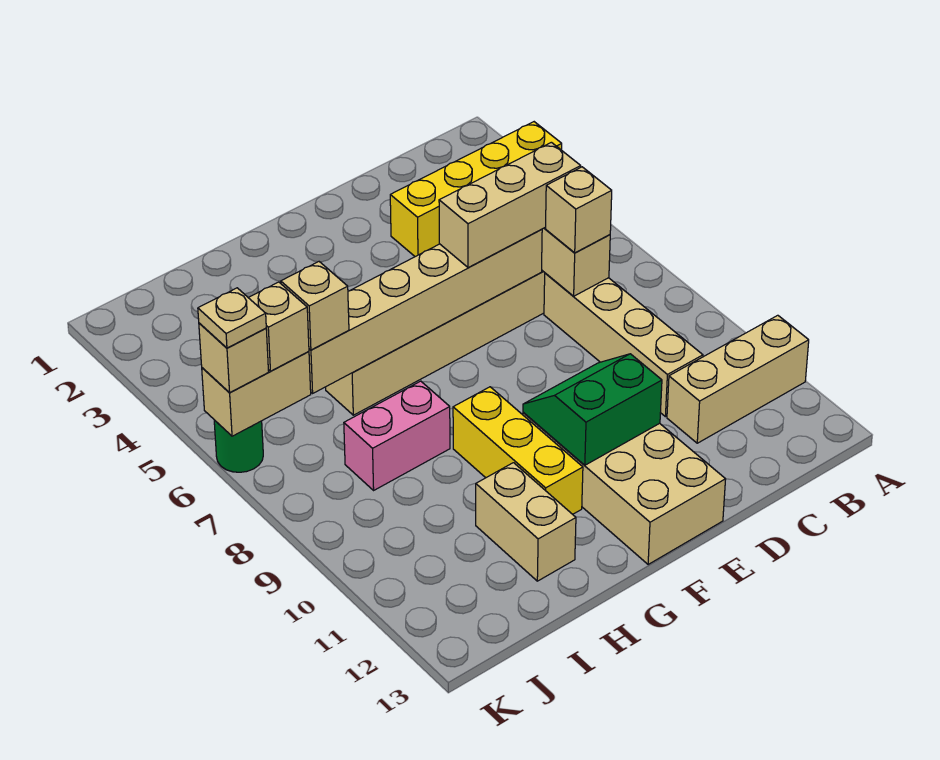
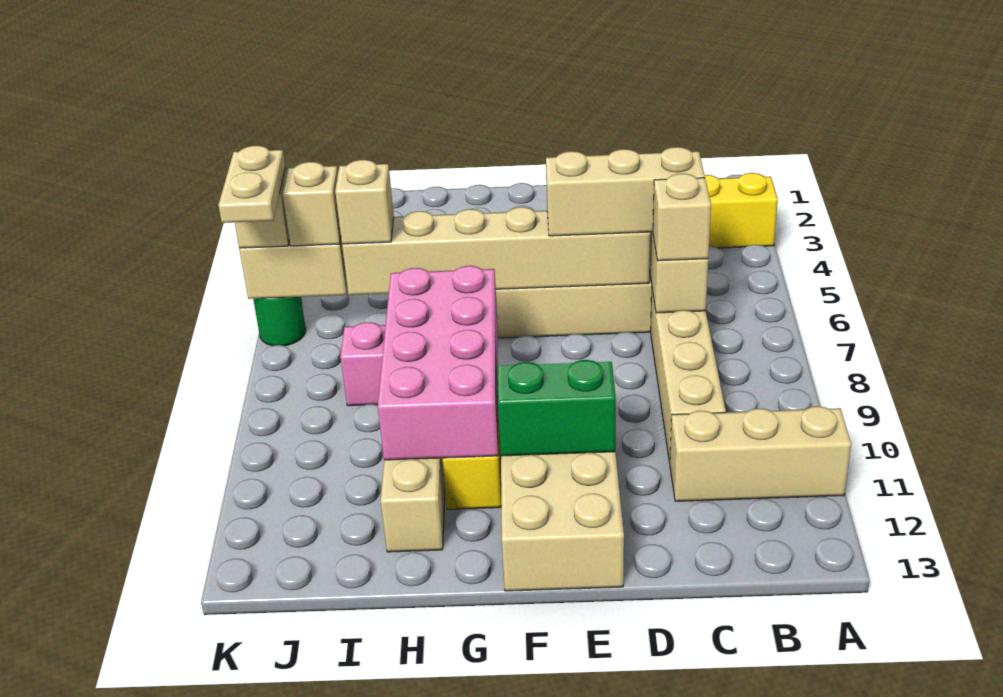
none -> pink brick G8:H11 level 2
tan plate K6 level 4 -> tan plate K6:K7 level 4

